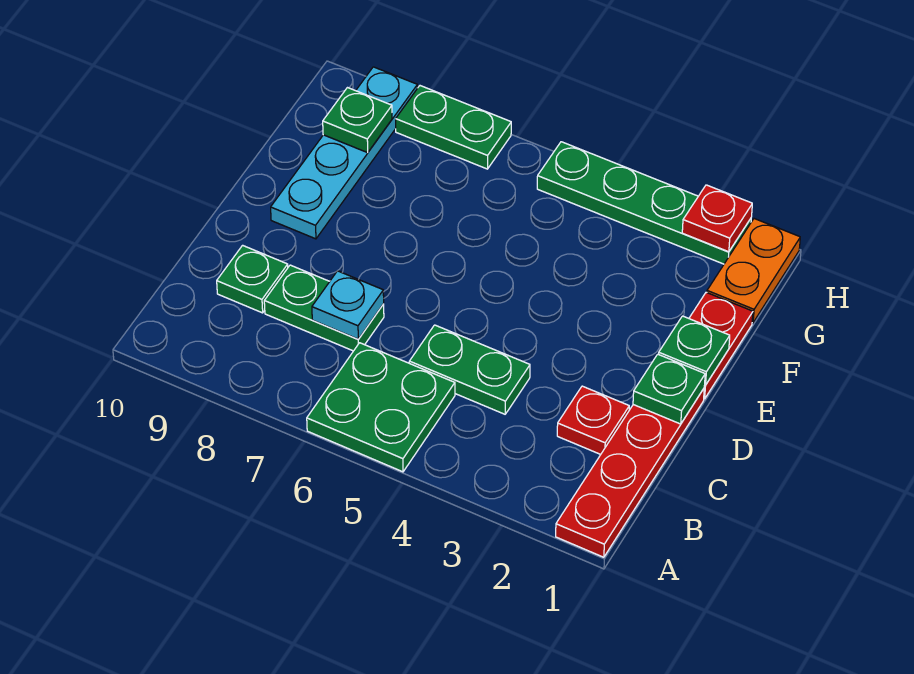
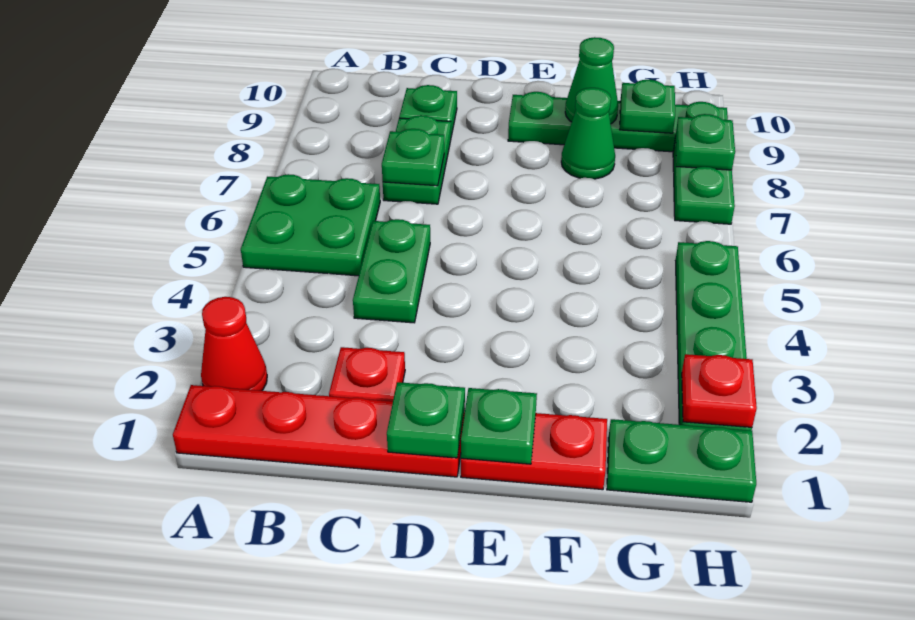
none -> red cone A2 level 1
cyan plate C7 level 2 -> green plate C7 level 2
cyan plate E9:H9 level 1 -> green plate E9:H9 level 1
none -> green cone F8 level 1
none -> green cone F9 level 2
orange plate G1:H1 level 1 -> green plate G1:H1 level 1
none -> green plate H8 level 2

